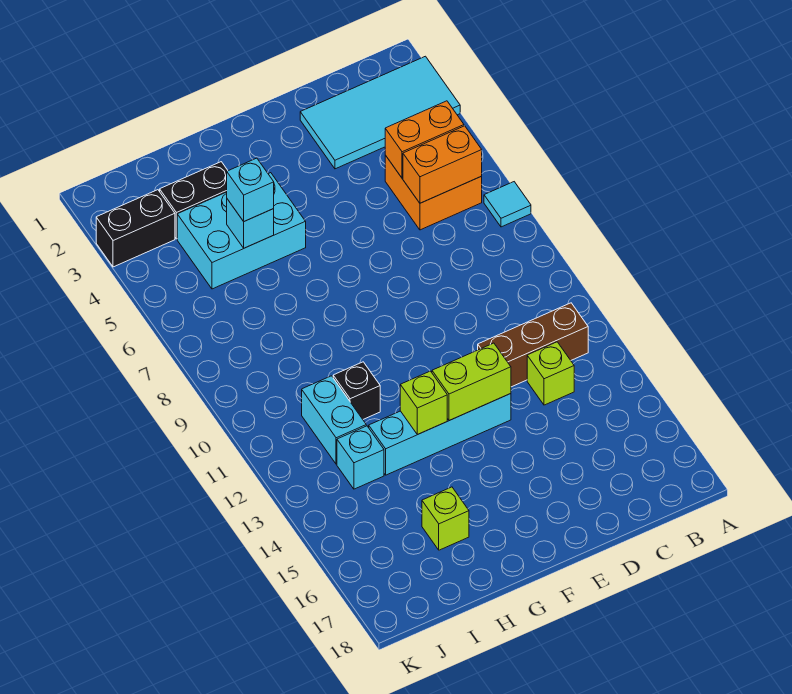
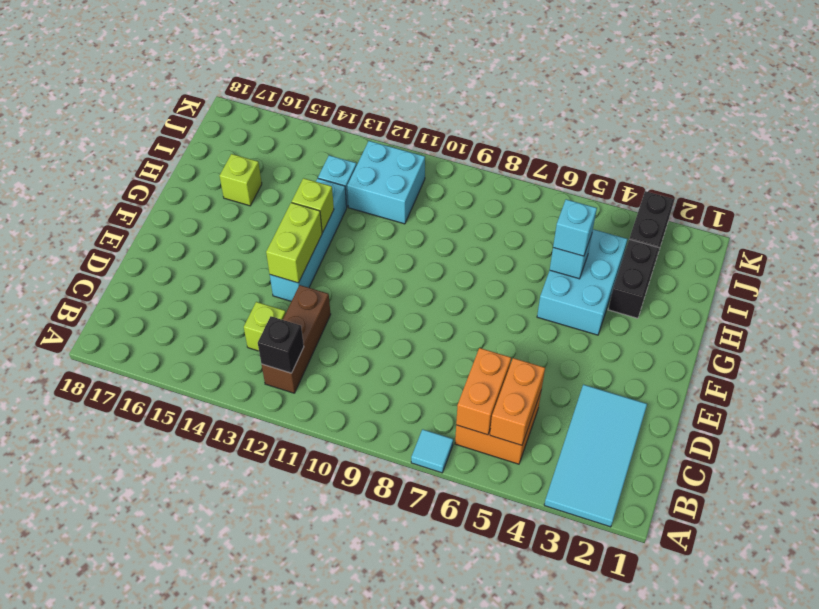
black brick H11 level 1 -> black brick B12 level 2
cyan brick I11:I12 level 1 -> cyan brick I11:J12 level 1

